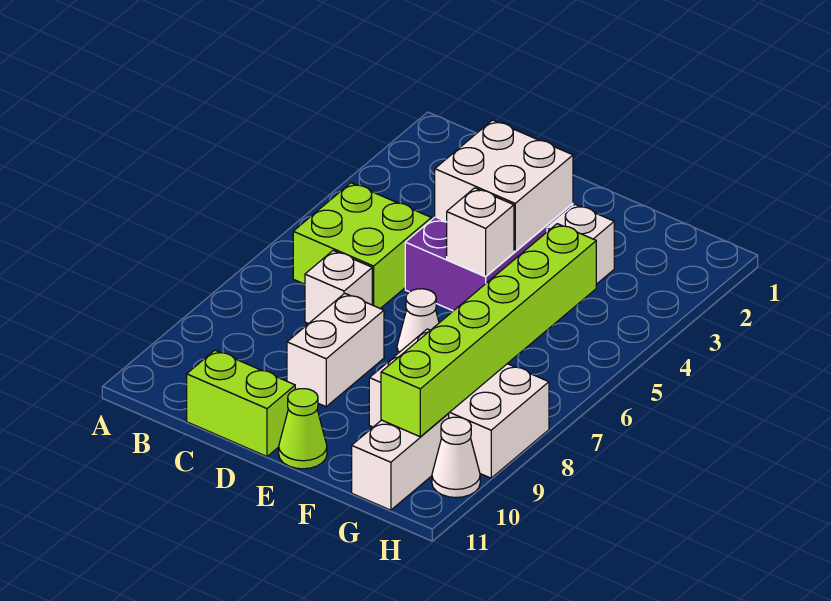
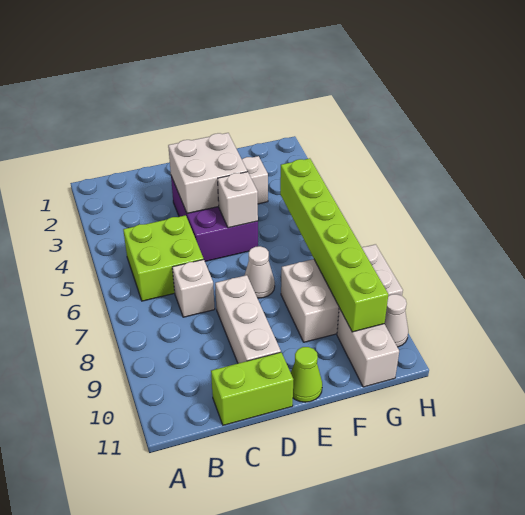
white brick D8:D9 level 1 -> white brick D8:D10 level 1

